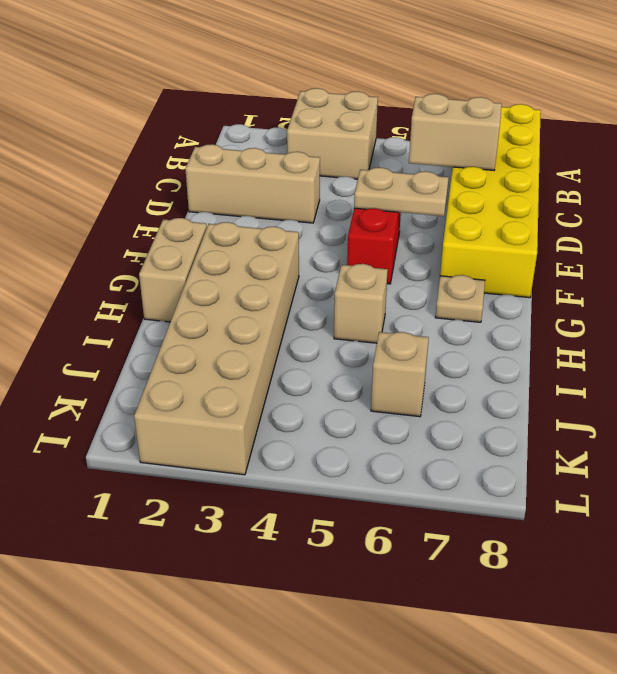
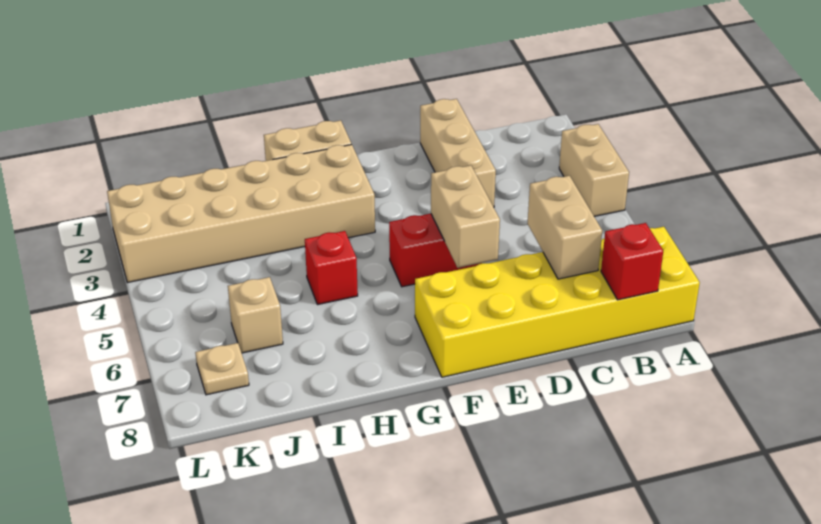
tan brick A3:B4 level 1 -> tan brick A3:A4 level 1
none -> red brick B8 level 2
tan plate E5:E6 level 2 -> tan brick E5:E6 level 2
tan plate G7 level 1 -> tan plate K7 level 1
tan brick H5 level 1 -> red brick H5 level 1

